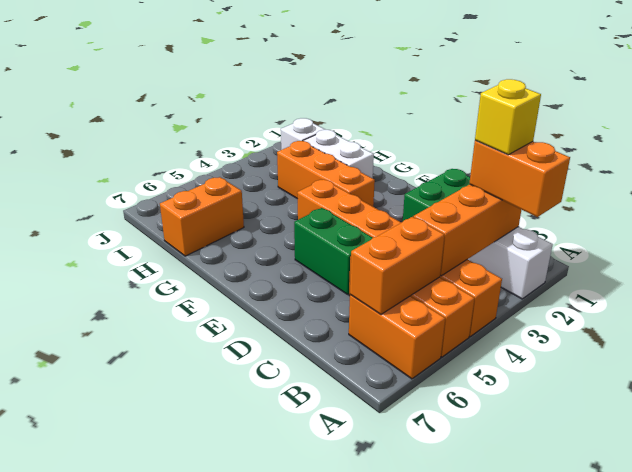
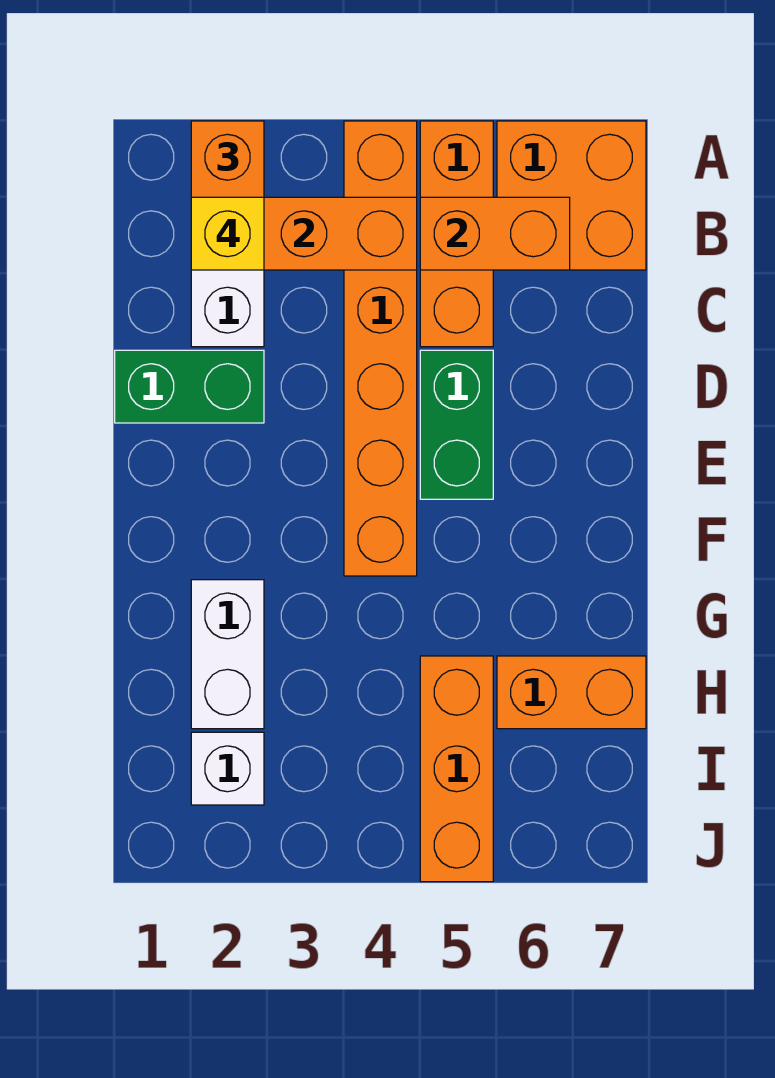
orange brick A6:B6 level 1 -> orange brick A6:B7 level 1
orange brick F3:H3 level 1 -> orange brick H5:J5 level 1

